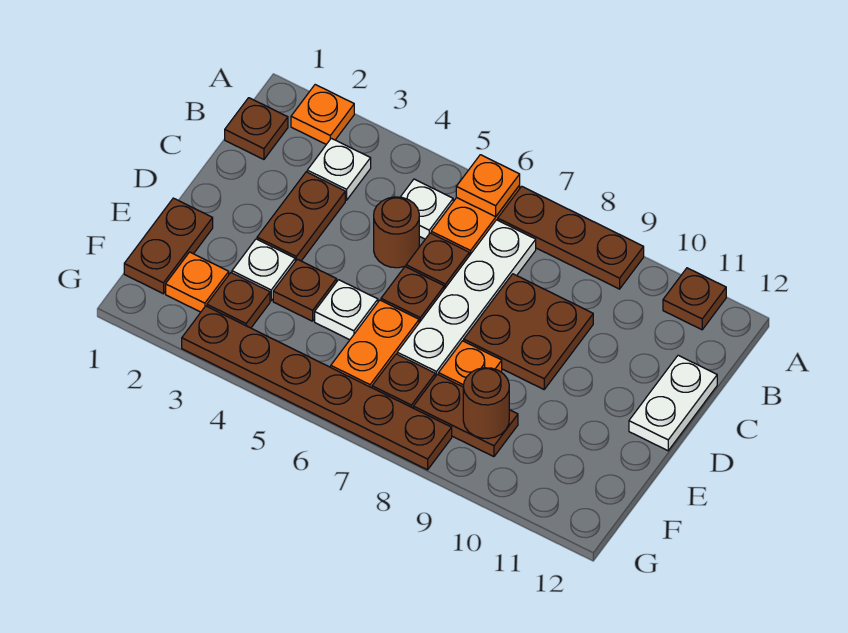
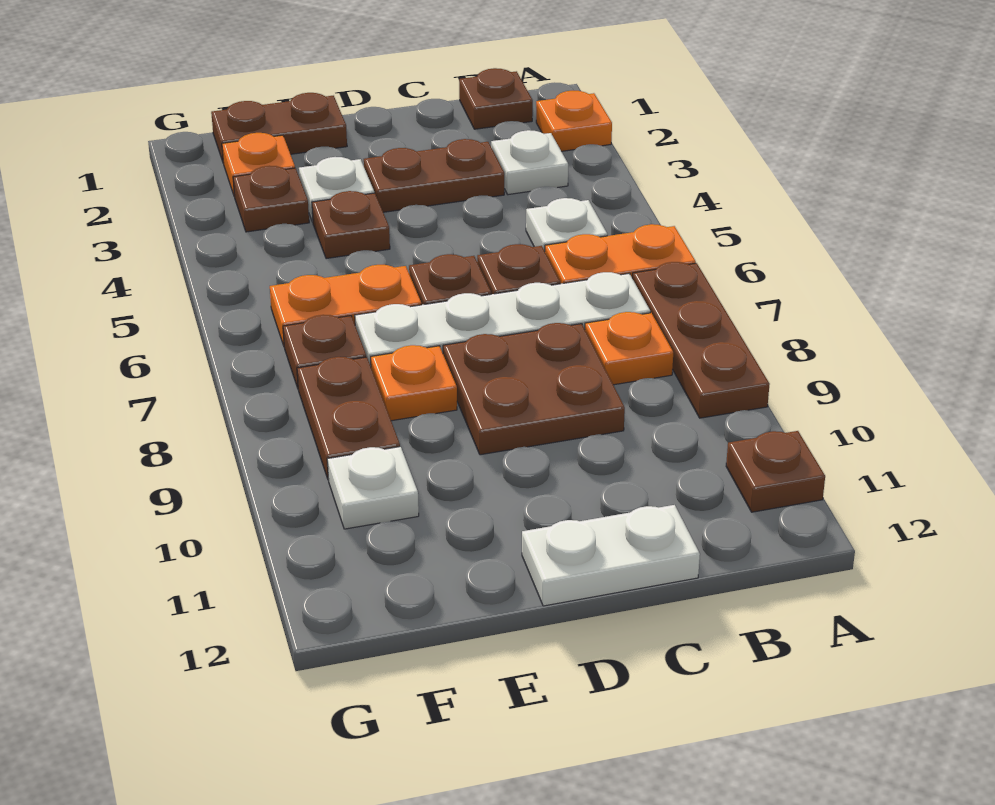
orange plate A6 level 2 -> orange plate B8 level 1
brown round brick C5 level 1 -> none
white plate E5 level 1 -> white plate F10 level 1
brown round brick F9 level 2 -> none
brown plate G3:G8 level 1 -> none

